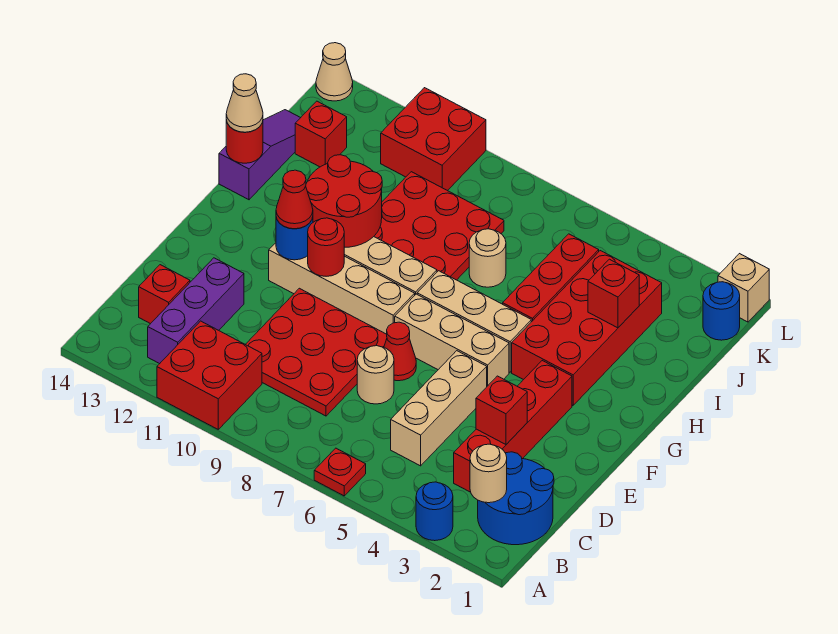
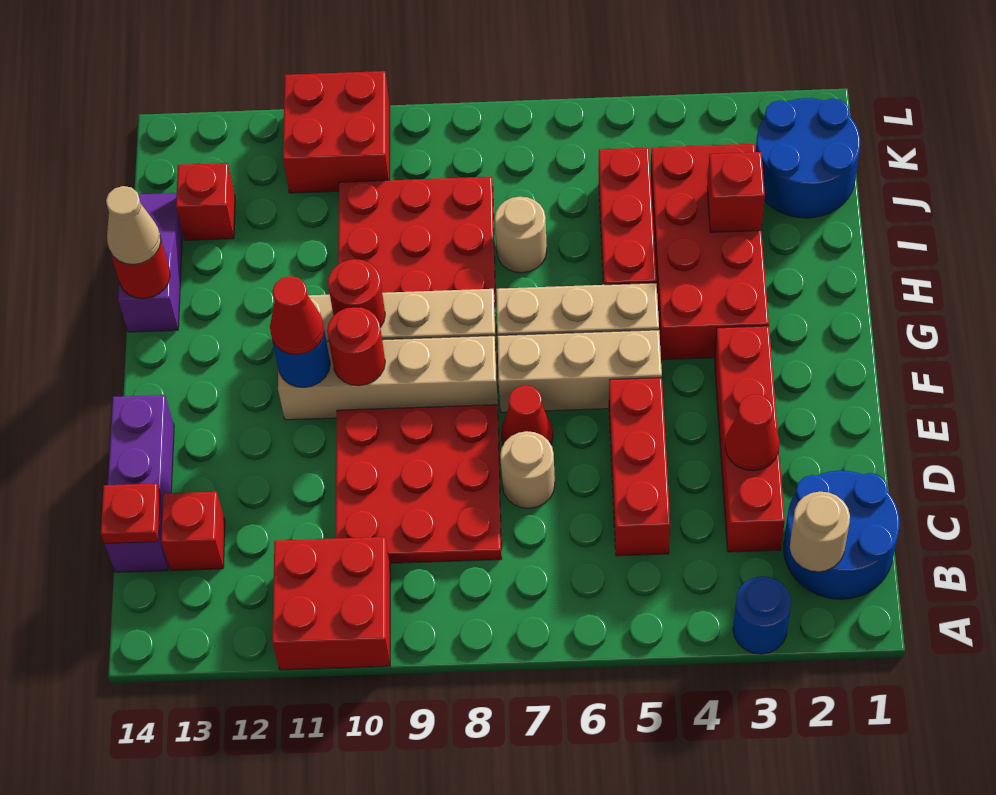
red plate A6 level 1 -> red plate C14 level 2
purple brick B12:D12 level 1 -> purple brick C14:E14 level 1
tan brick C5:E5 level 1 -> red brick C5:E5 level 1
red brick D3 level 2 -> red cone D3 level 2
red round brick G10:H11 level 2 -> red round brick G10 level 2
blue round brick K1 level 1 -> blue round brick J1:K2 level 1
tan brick L1 level 1 -> none
tan cone L14 level 1 -> none

